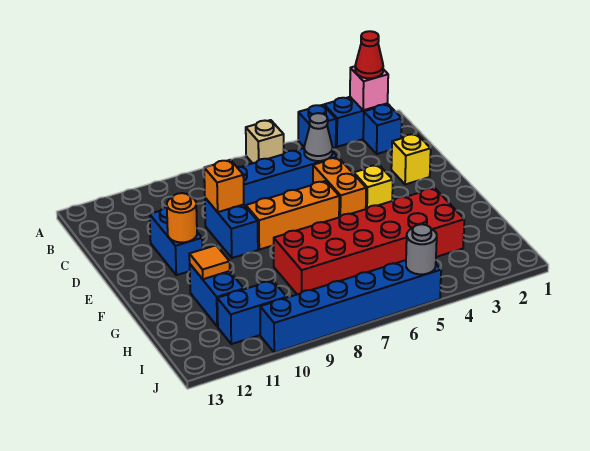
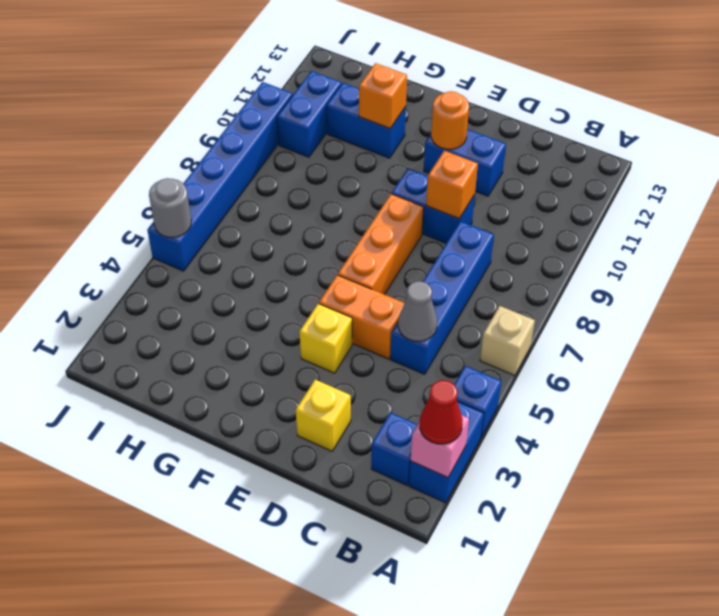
red brick G3:H8 level 1 -> none
orange tile G11 level 2 -> orange brick G11 level 2

